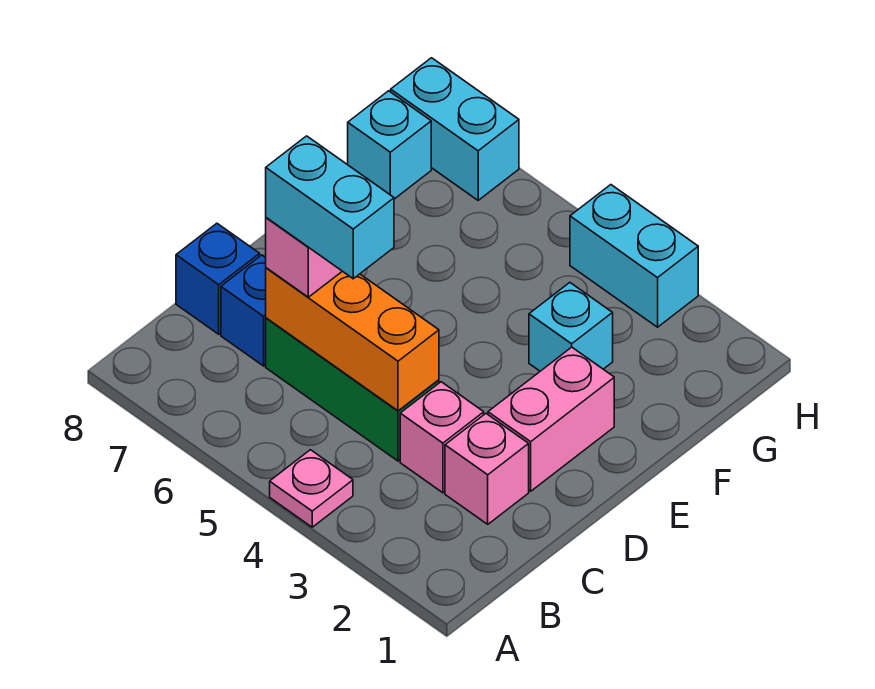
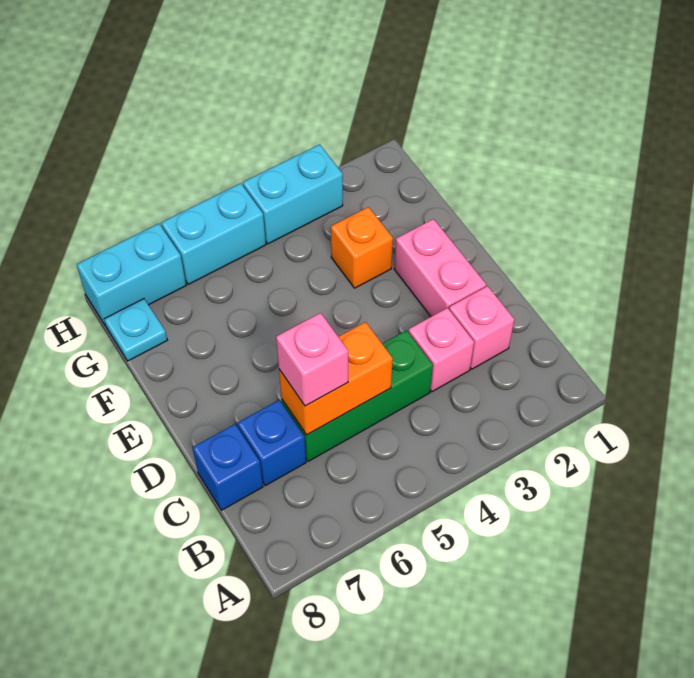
pink plate A4 level 1 -> none
orange brick C4:C6 level 2 -> orange brick C5:C6 level 2
cyan brick C5:C6 level 4 -> cyan brick H5:H6 level 1
cyan brick F3 level 1 -> orange brick F3 level 1
cyan brick G8 level 1 -> cyan plate G8 level 1

